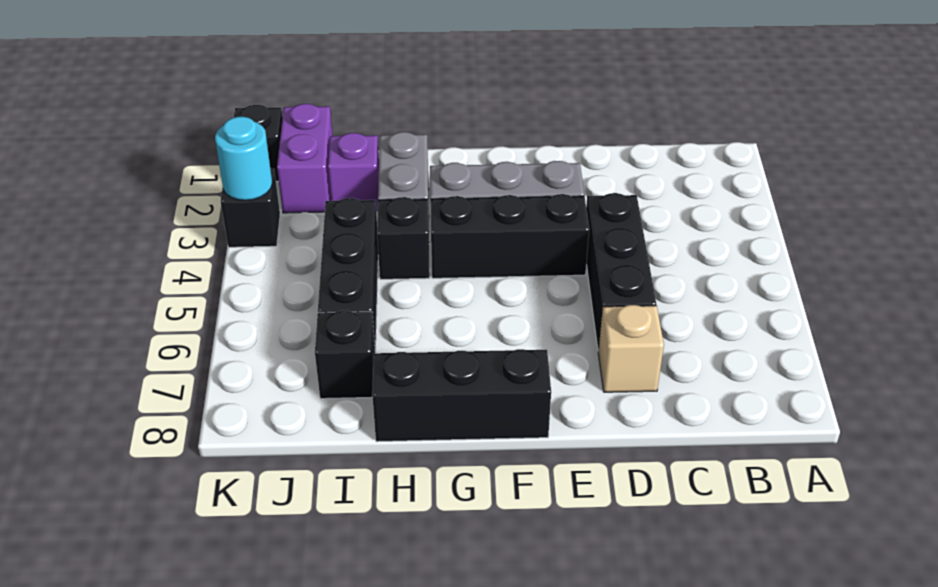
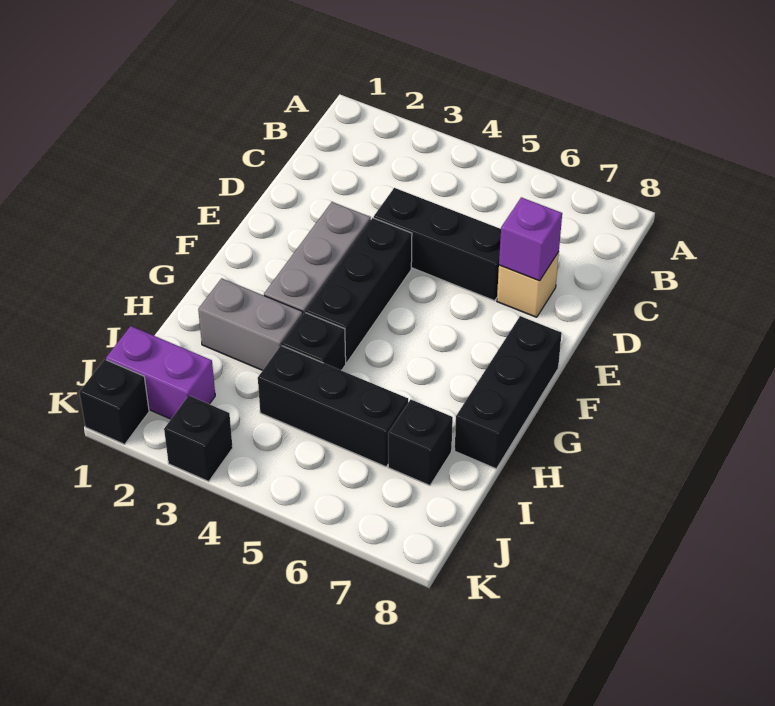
purple brick I2 level 1 -> purple brick D7 level 2
cyan round brick K3 level 2 -> none

